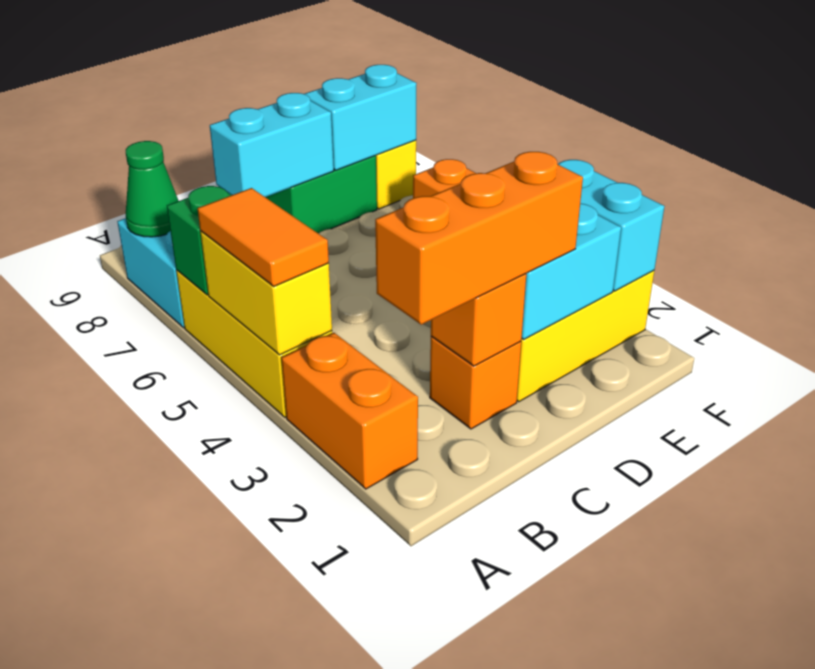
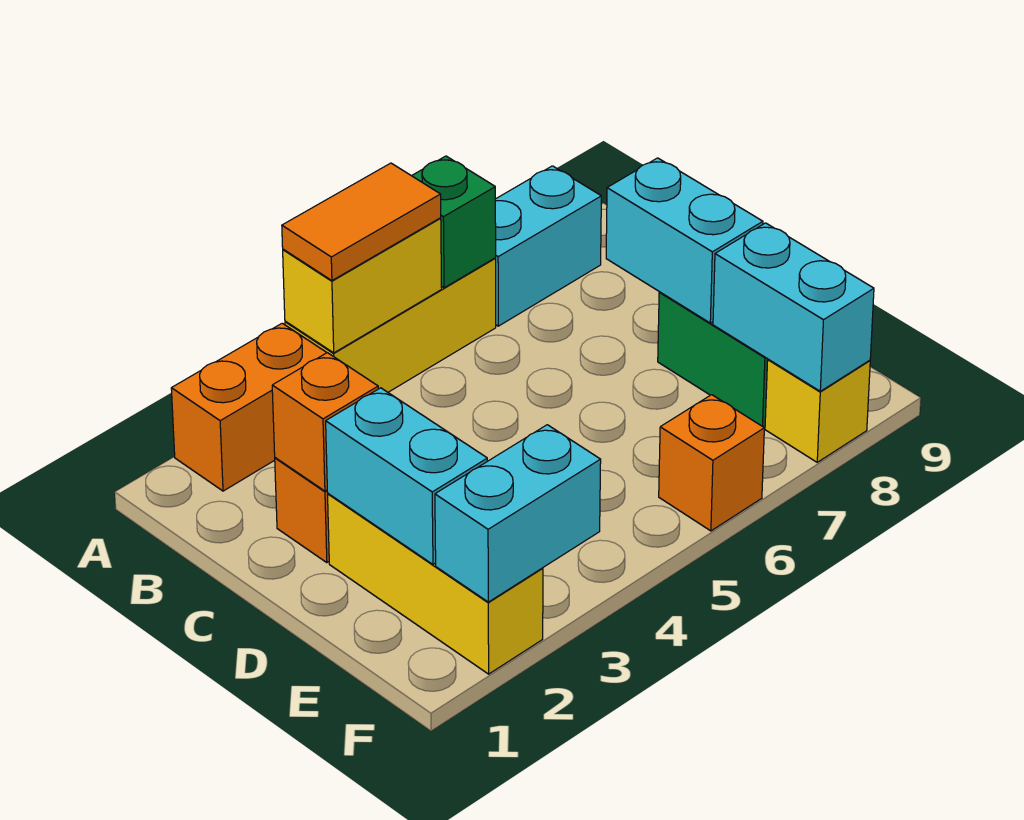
green cone A8 level 2 -> none
orange brick B2:D2 level 3 -> none

